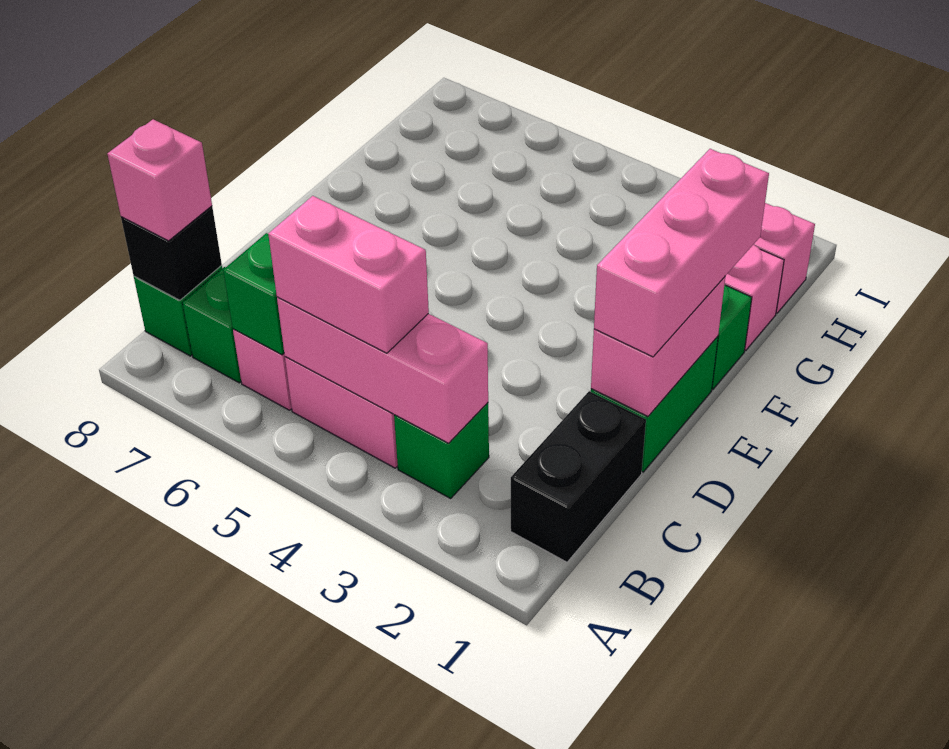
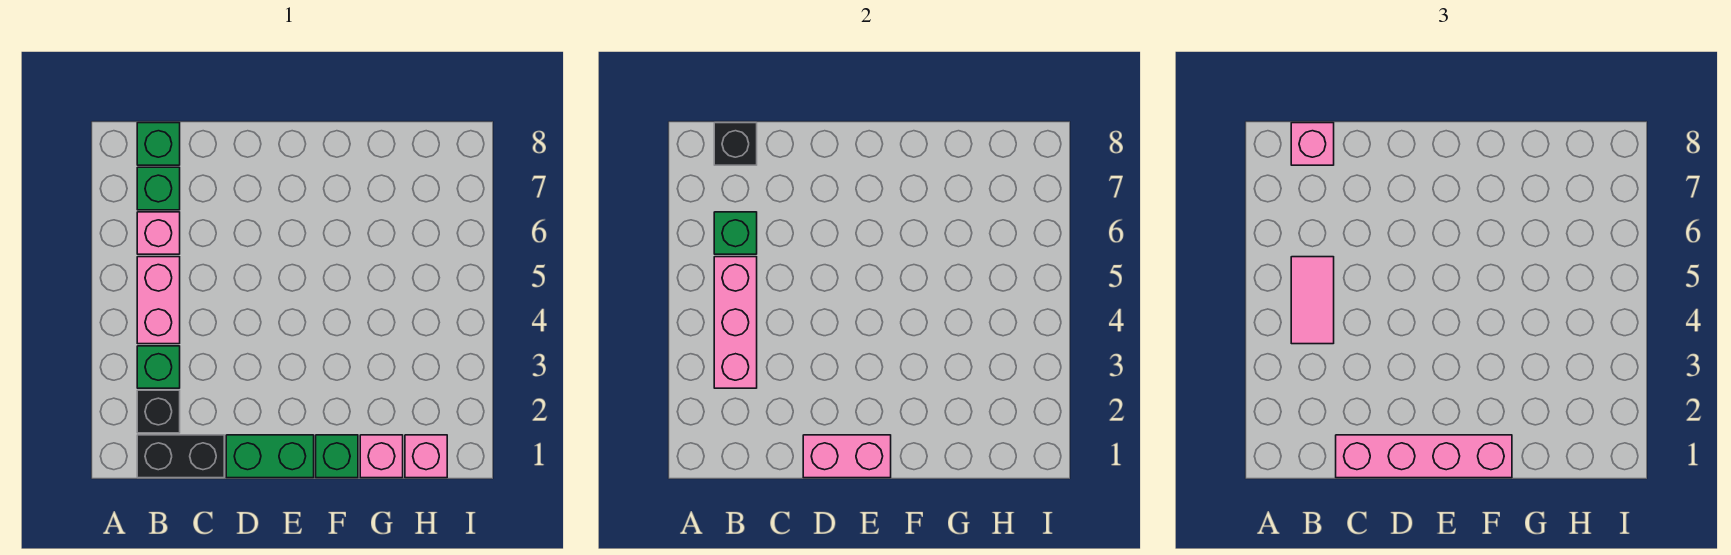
none -> black brick B2 level 1
pink brick B4:B5 level 3 -> pink tile B4:B5 level 3
pink brick D1:F1 level 3 -> pink brick C1:F1 level 3

